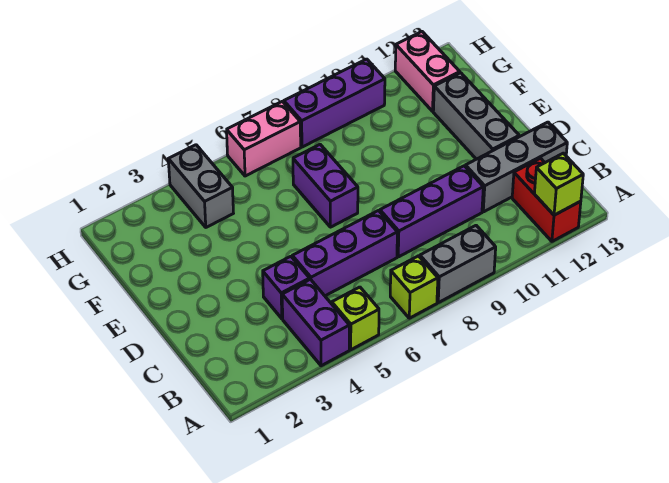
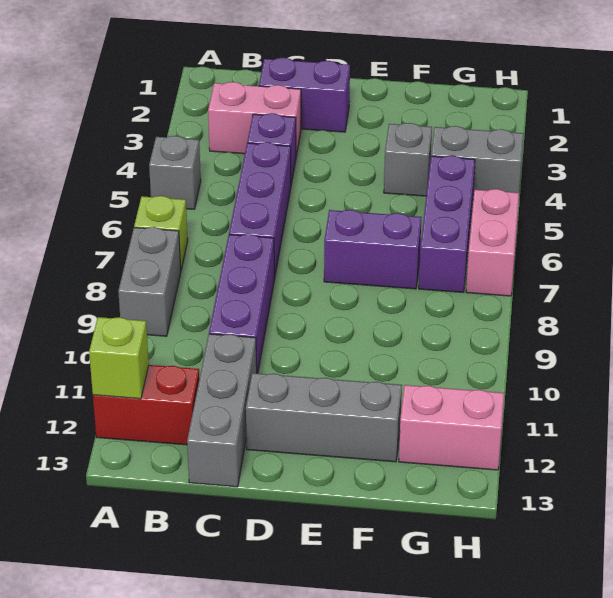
purple brick A4:B4 level 1 -> purple brick C2:D2 level 1
lime brick A5 level 1 -> grey brick A5 level 1
none -> pink brick B3:C3 level 1
none -> grey brick F4 level 1
purple brick H8:H10 level 1 -> purple brick G5:G7 level 1

